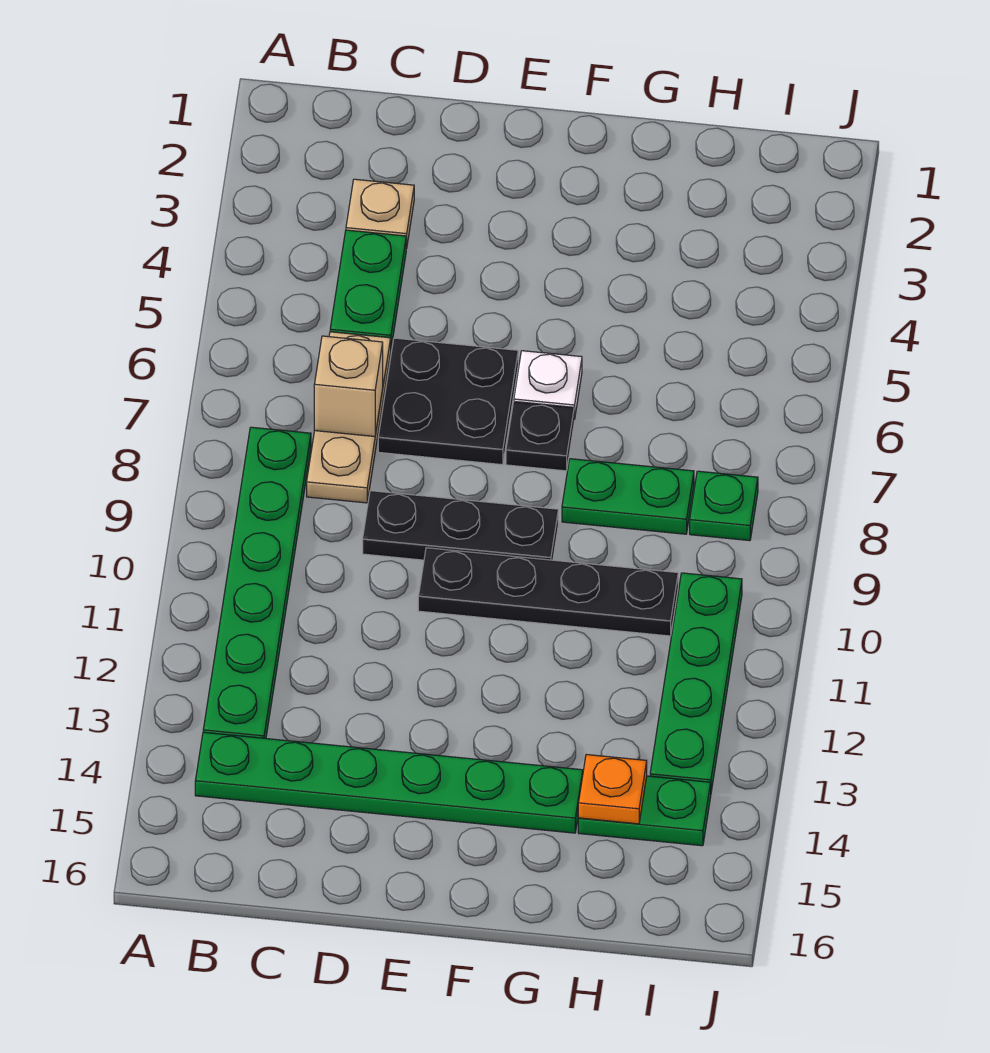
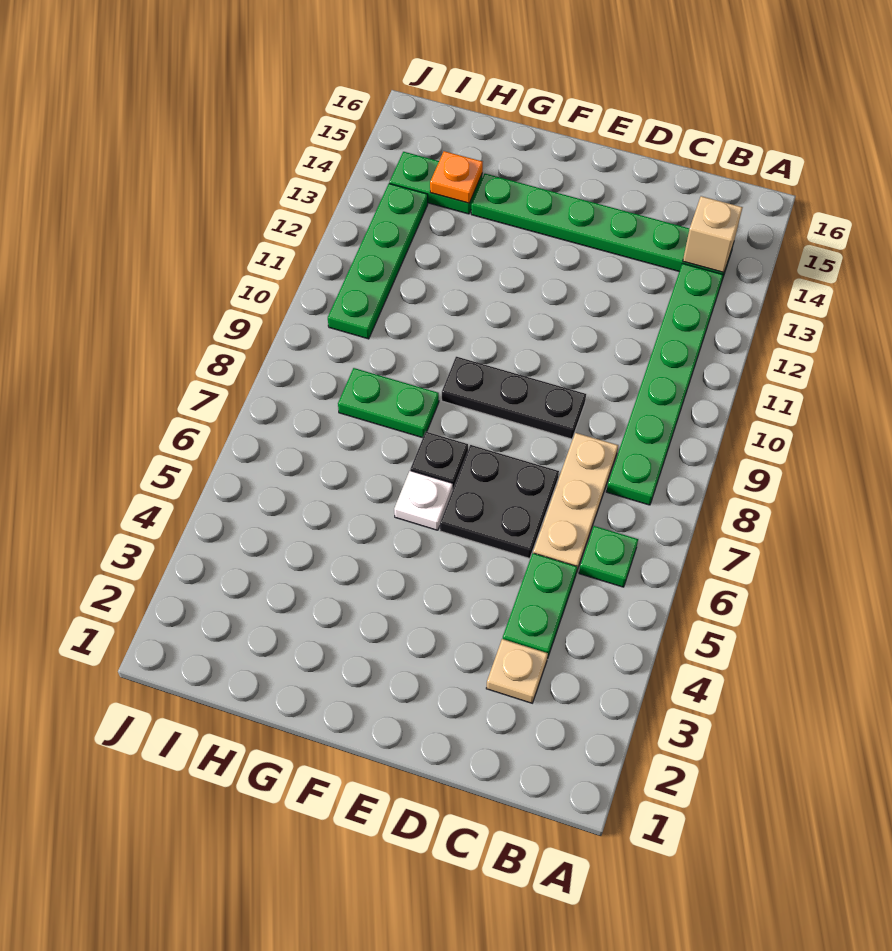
tan brick C7 level 2 -> tan brick B14 level 2
black plate E10:H10 level 1 -> none
green plate I8 level 1 -> green plate B6 level 1

